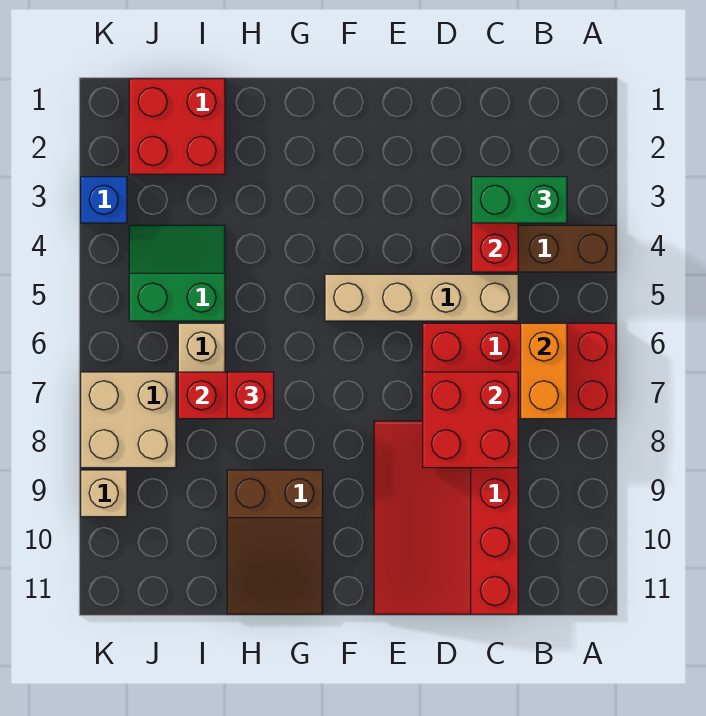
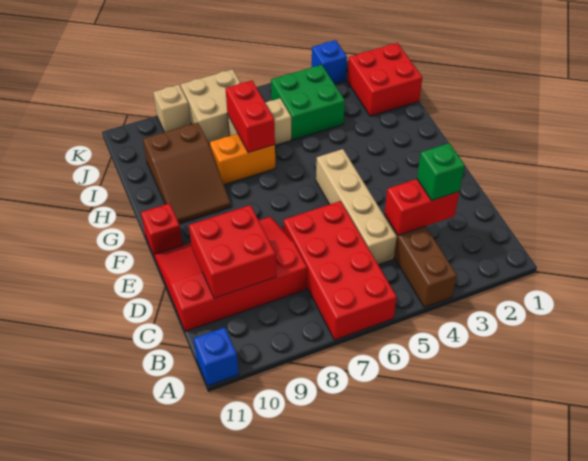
none -> blue brick A11 level 1
green brick B3:C3 level 3 -> green brick C3 level 3
orange brick B6:B7 level 2 -> orange brick H7:H8 level 1
red brick C7:D8 level 2 -> red brick C9:D10 level 2
brown slope G9:H11 level 1 top 9 -> brown slope G9:I10 level 1 top I
red brick H7 level 3 -> red brick F11 level 1
green slope I4:J5 level 1 top 5 -> green brick I4:J5 level 1

